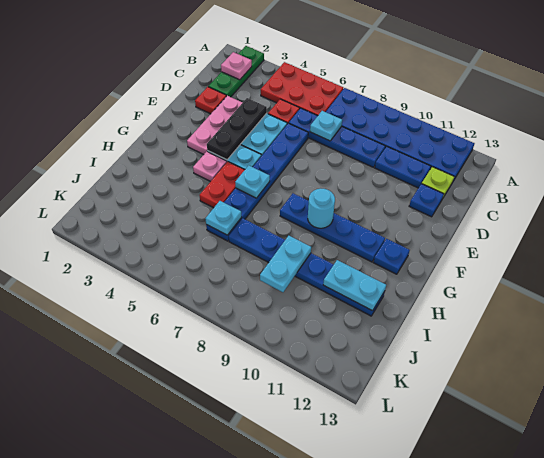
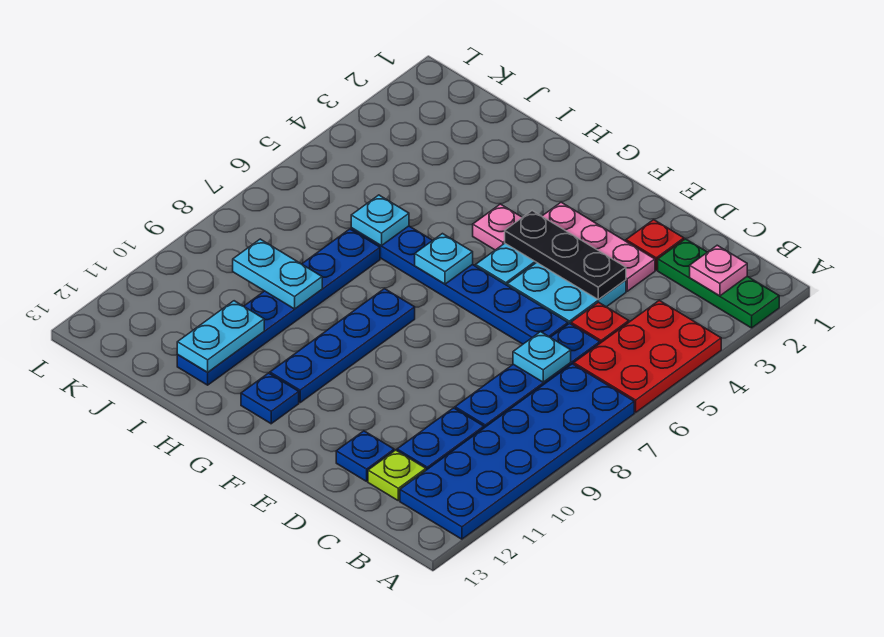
red plate G5:H5 level 1 -> none
cyan round brick G9 level 2 -> none

